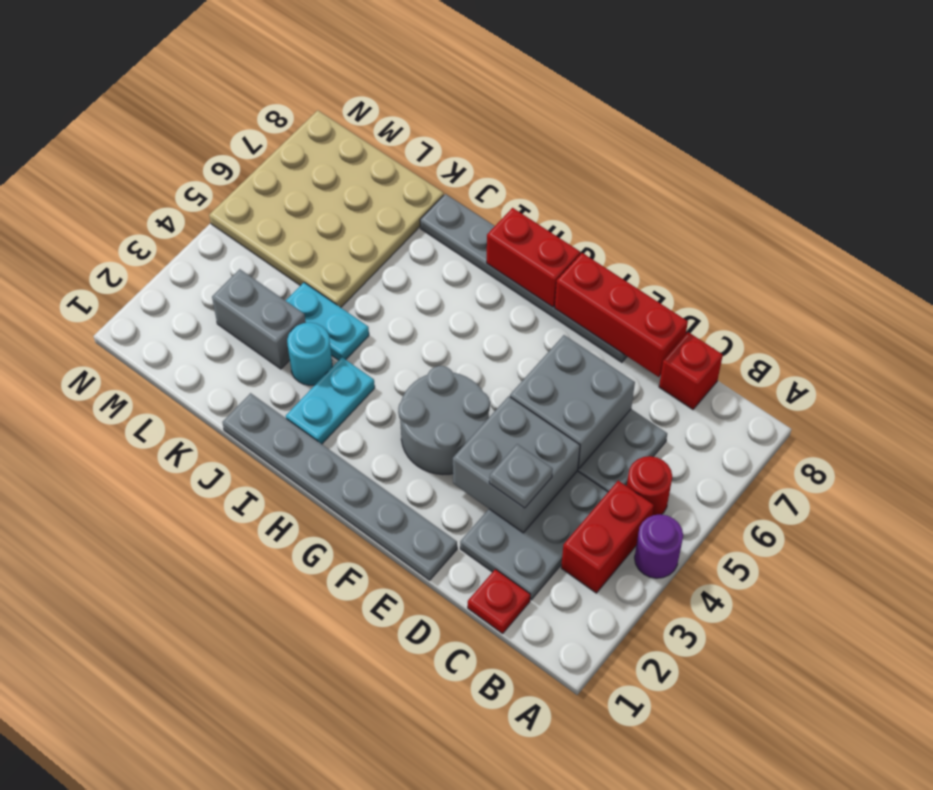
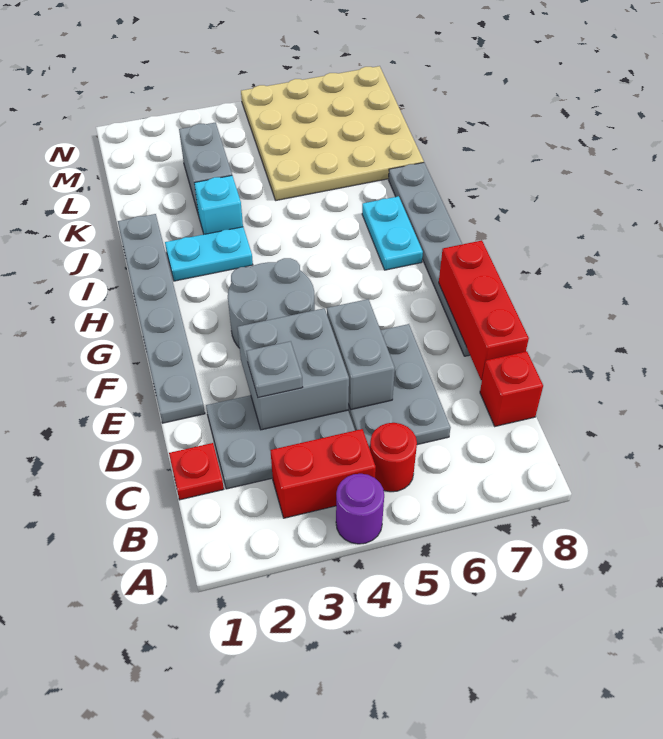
grey brick D5:E6 level 2 -> grey brick D5:E5 level 2
red brick G8:H8 level 2 -> none
cyan round brick J3 level 1 -> cyan brick J3 level 1
cyan plate J4:K4 level 1 -> cyan plate H7:I7 level 1

